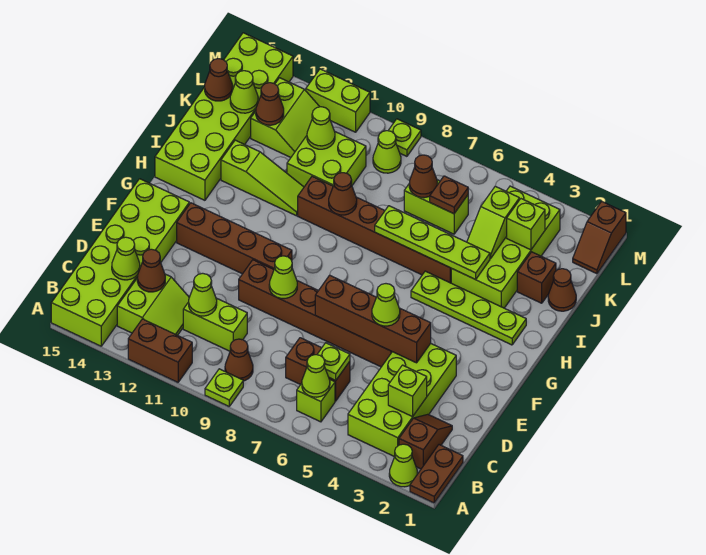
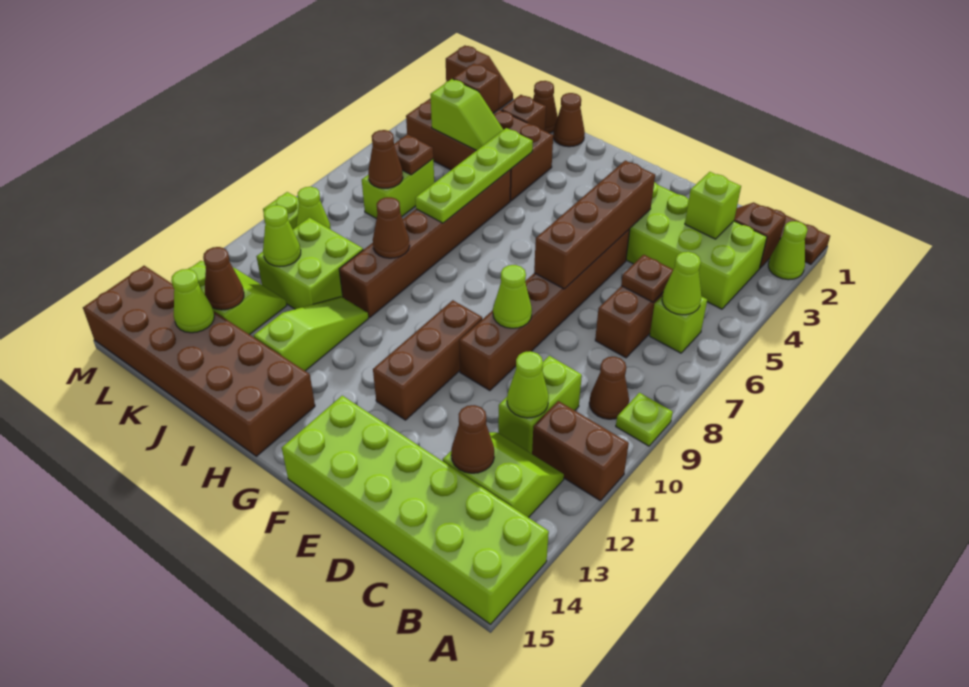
brown brick A11:A12 level 1 -> brown brick A11:B11 level 1
lime plate C6 level 2 -> brown plate C6 level 2
lime cone C14 level 2 -> none
lime cone E5 level 3 -> none
brown brick F10:F13 level 1 -> brown brick F10:F12 level 1
lime plate H2:H5 level 1 -> none
lime brick H14:M15 level 1 -> brown brick H14:M15 level 1
lime brick I3:L4 level 1 -> brown brick I3:L4 level 1
lime brick K3 level 2 -> brown brick K3 level 2
brown cone K15 level 2 -> brown cone I1 level 1
lime brick M11:M12 level 1 -> none

